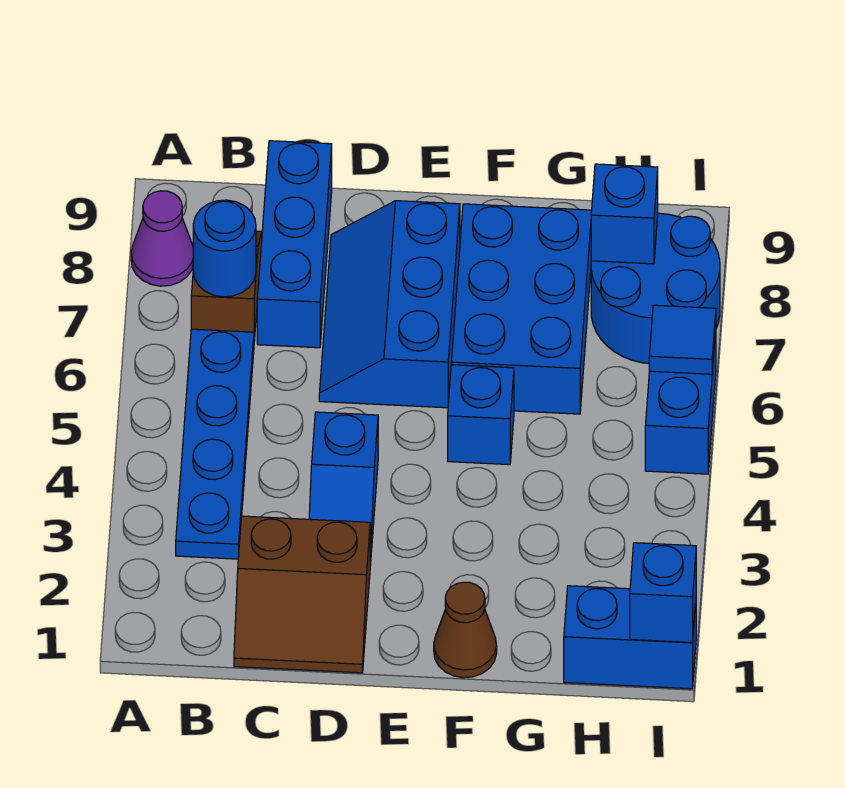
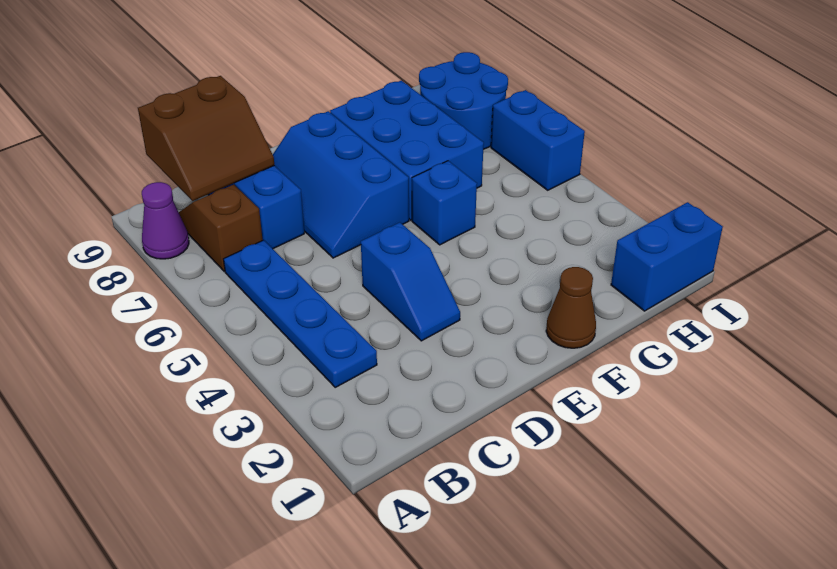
blue round brick B7 level 2 -> none
brown slope C1:D2 level 1 top 2 -> brown slope B8:C9 level 2 top 9
blue brick H8 level 2 -> none
blue brick I1 level 2 -> none
blue tile I6 level 2 -> none

